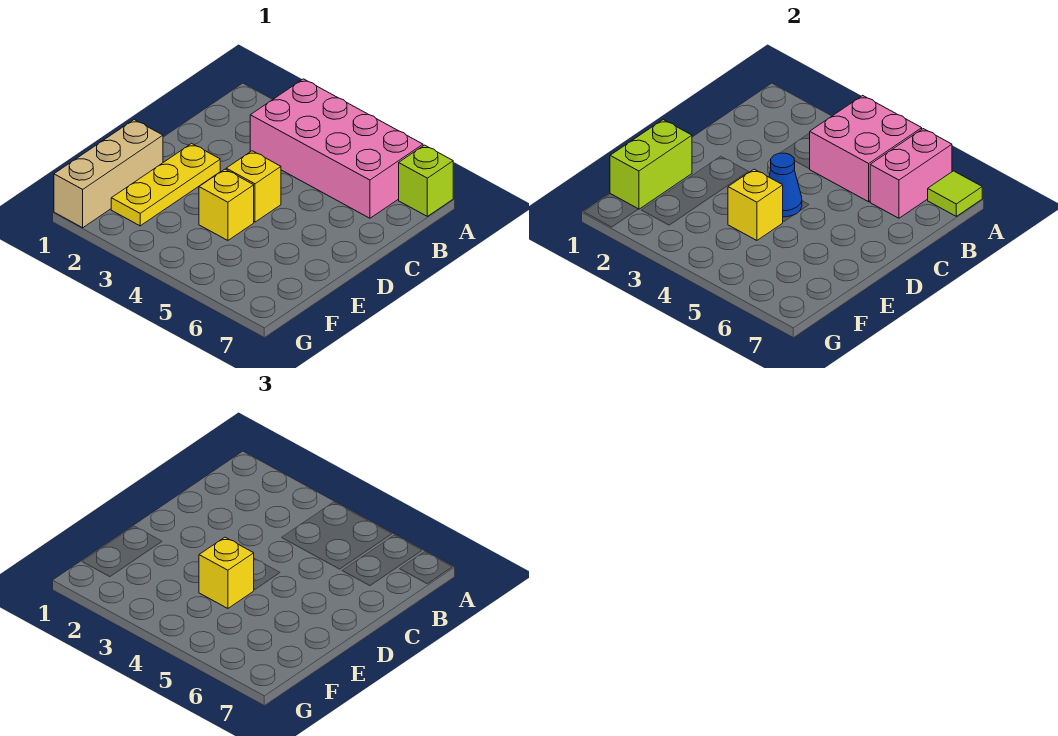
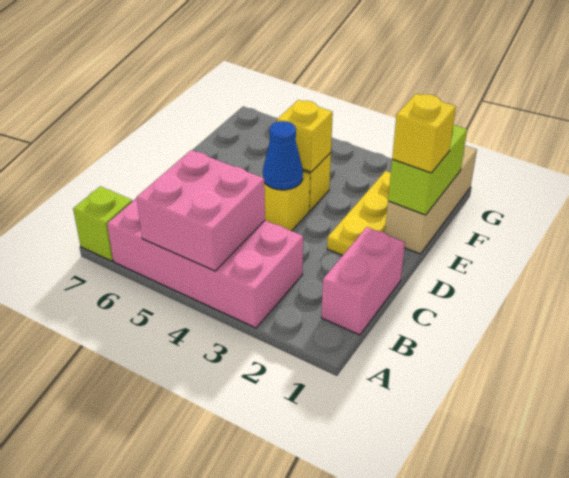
pink brick A6:B6 level 2 -> pink brick B1:C1 level 1
lime tile A7 level 2 -> none
yellow brick E4 level 3 -> yellow brick E1 level 3

